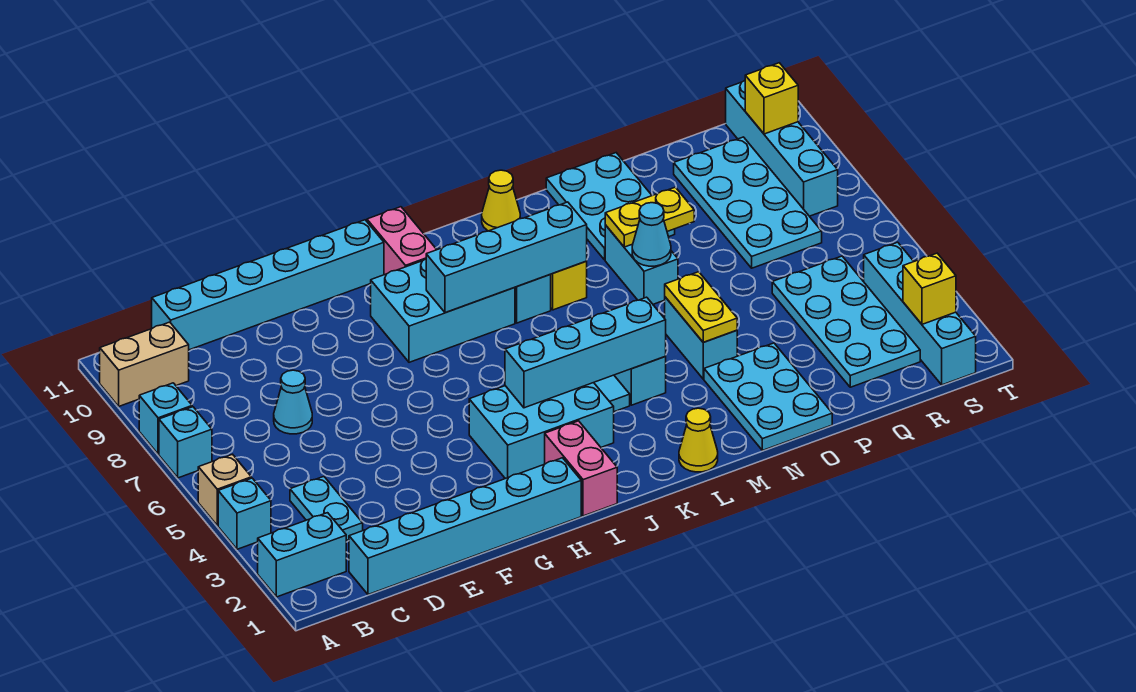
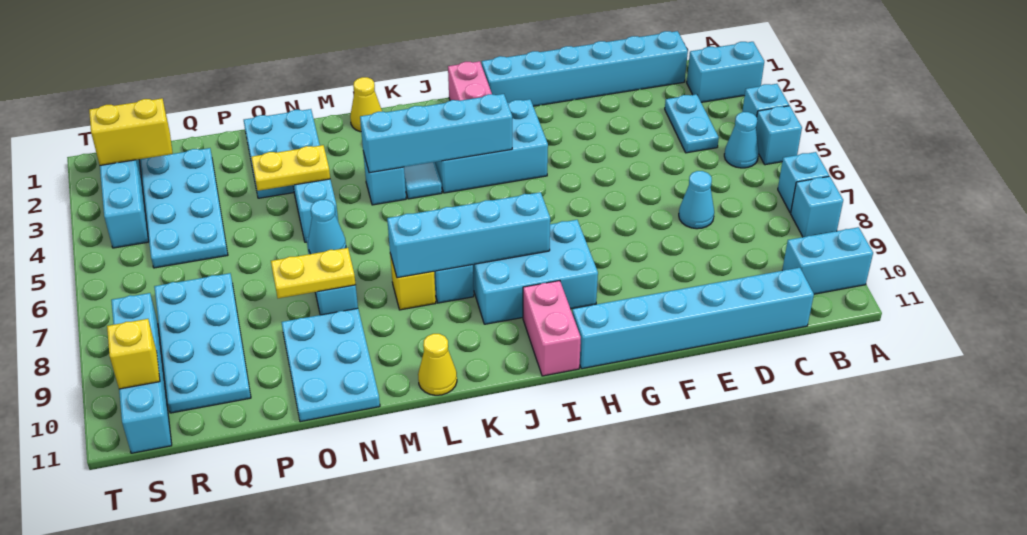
tan brick A5 level 1 -> cyan brick A5 level 1
tan brick A10:B10 level 1 -> cyan brick A10:B10 level 1
none -> cyan cone B5 level 1
yellow plate N4:N5 level 2 -> yellow plate N4:O4 level 2
yellow brick S2 level 2 -> yellow brick R2:S2 level 2

